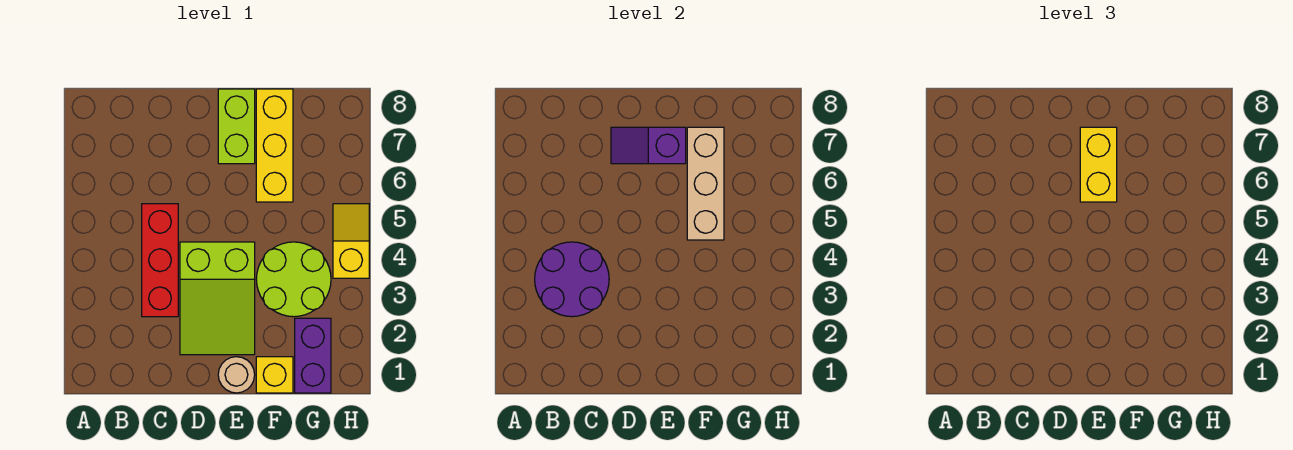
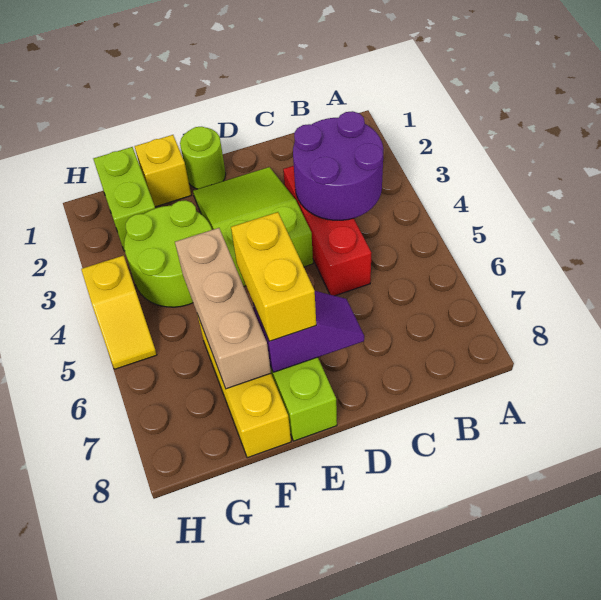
tan round brick E1 level 1 -> lime round brick E1 level 1
purple brick G1:G2 level 1 -> lime brick G1:G2 level 1

